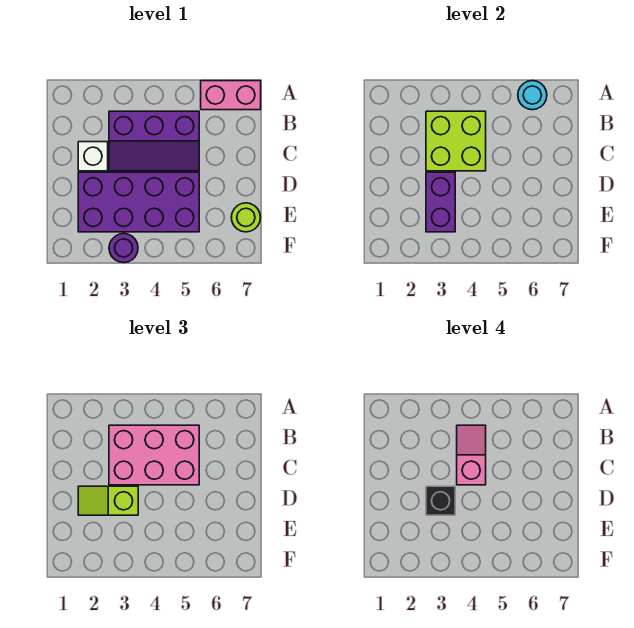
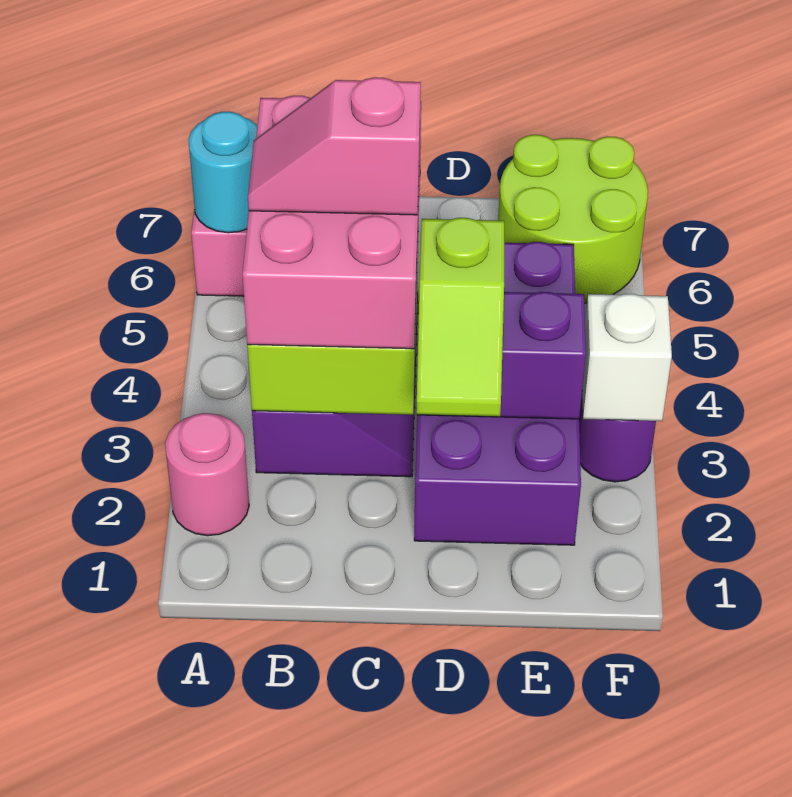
none -> pink round brick A2 level 1
white brick C2 level 1 -> white brick F3 level 2
black brick D3 level 4 -> none
lime round brick E7 level 1 -> lime round brick E6:F7 level 1

